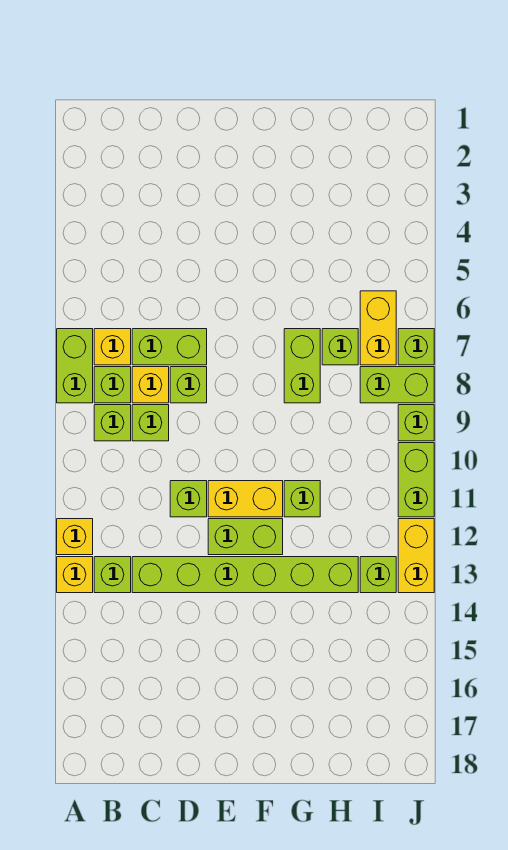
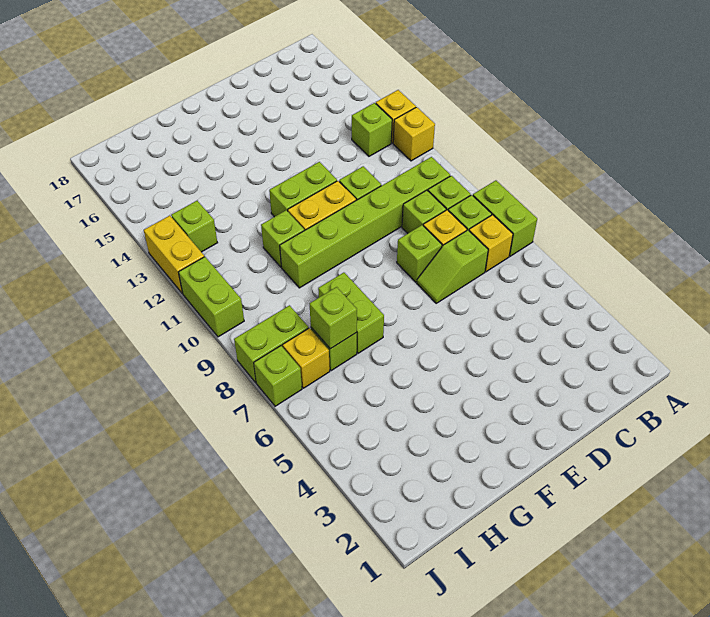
lime brick C7:D7 level 1 -> lime slope C7:D7 level 1 top C
lime brick C13:H13 level 1 -> lime brick B10:G10 level 1
yellow brick I6:I7 level 1 -> yellow brick I7 level 1
lime brick J9 level 1 -> lime brick H7 level 2

